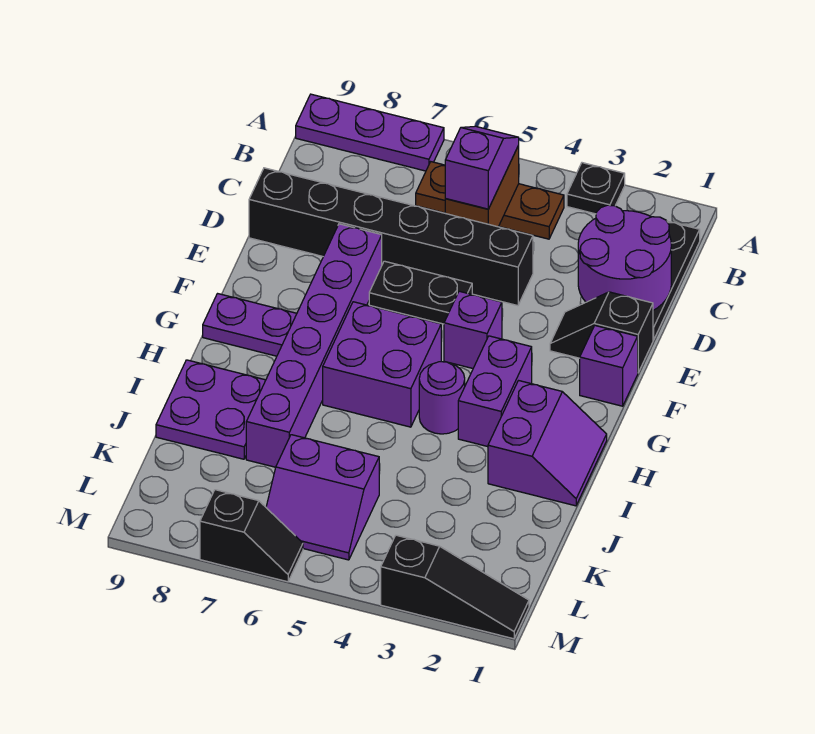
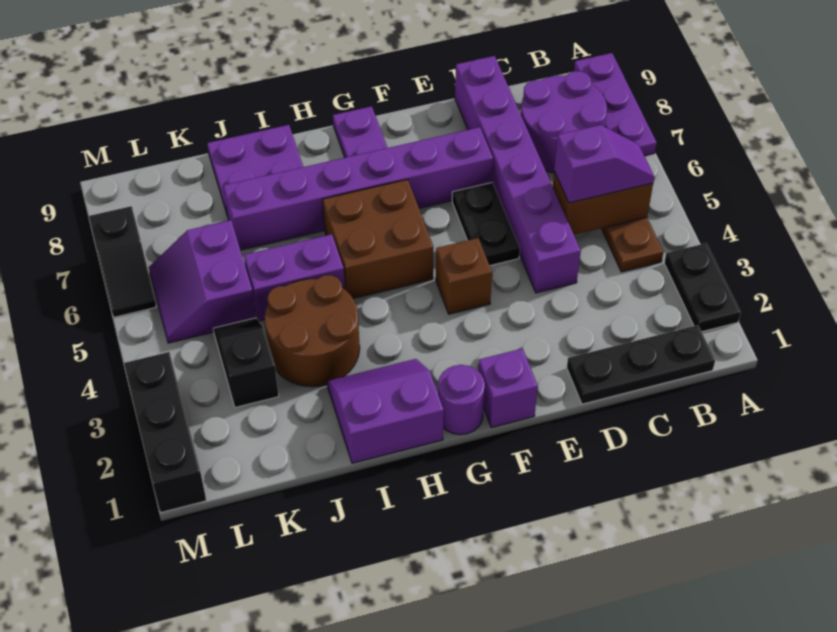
black plate A3 level 1 -> black plate A2:A3 level 1
purple round brick C1:D2 level 2 -> purple round brick B7:C8 level 1
black brick D4:D9 level 1 -> purple brick D4:D9 level 1
black slope E1:E2 level 1 top 1 -> black slope K3:K4 level 1 top 3
purple brick F4 level 1 -> brown brick F4 level 1
purple brick G3:H3 level 1 -> purple brick I5:J5 level 1
purple brick G5:H6 level 1 -> brown brick G5:H6 level 1
purple slope H1:I2 level 1 top 2 -> purple slope H1:I2 level 1 top 1
purple round brick H4 level 1 -> purple round brick G1 level 1
none -> brown round brick I3:J4 level 1
black slope M1:M3 level 1 top 3 -> black brick M1:M3 level 1

